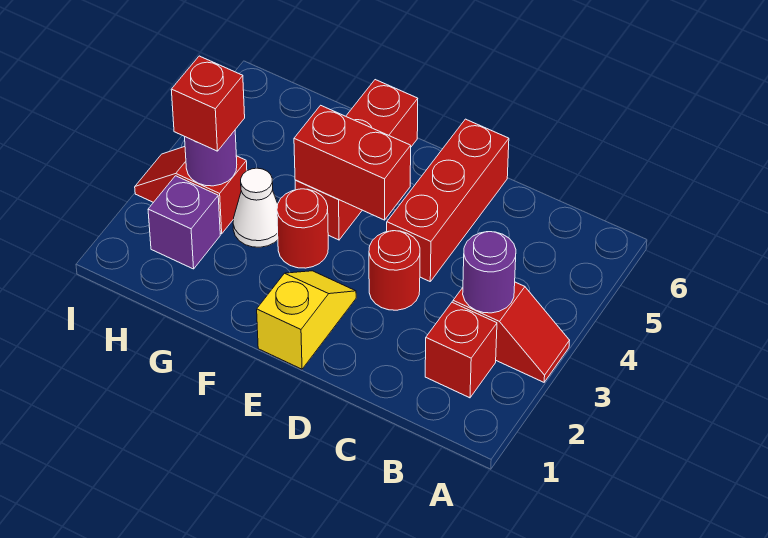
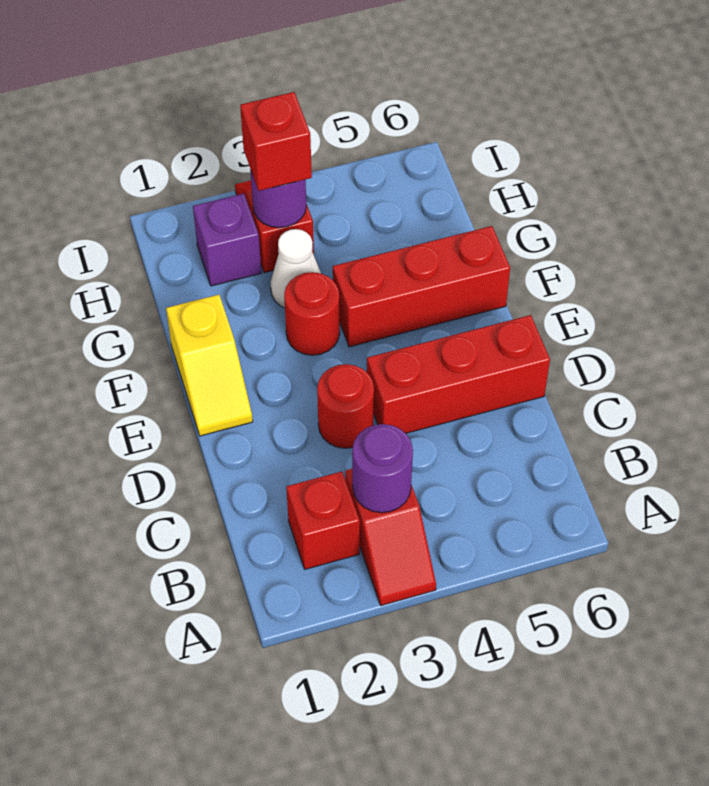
yellow slope E1:E2 level 1 top 1 -> yellow slope E1:F1 level 1 top F
red brick E4:F4 level 2 -> none

